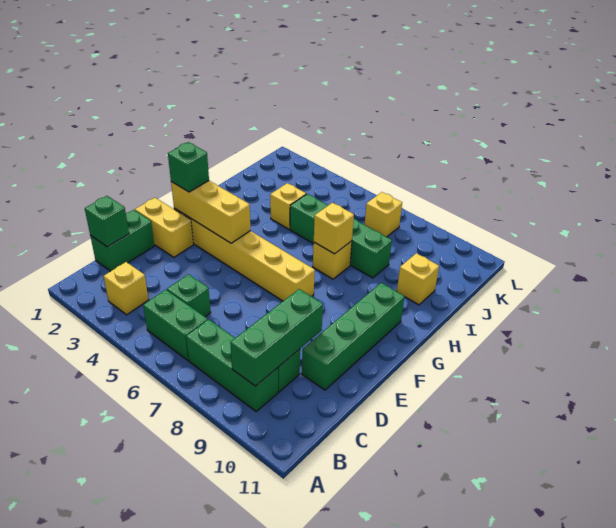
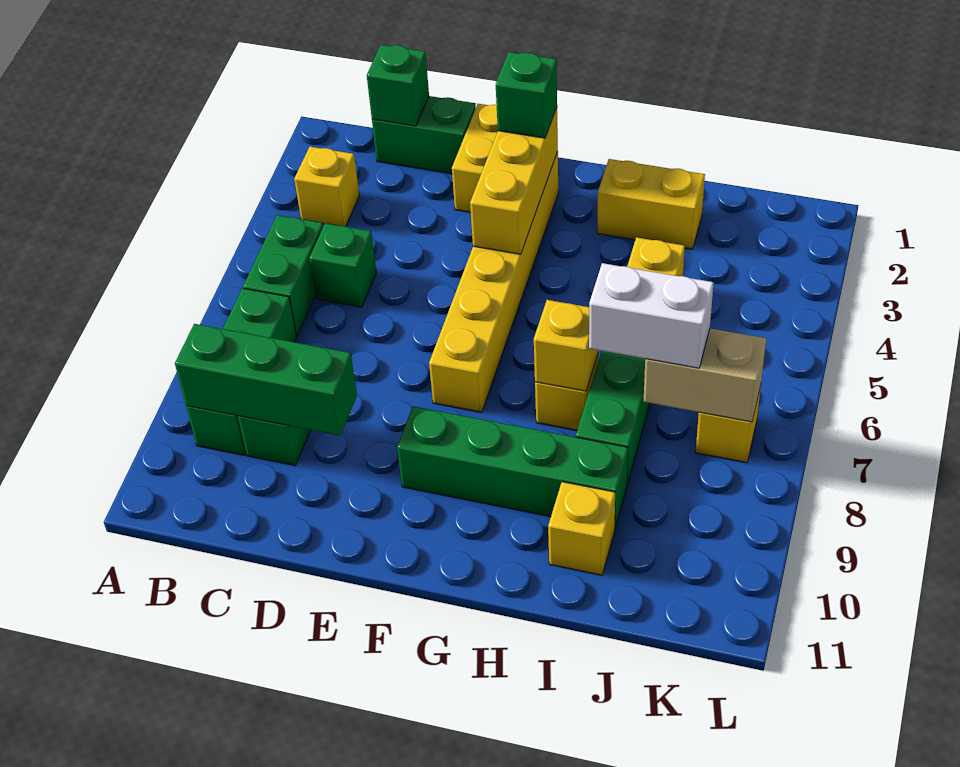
green brick D10:G10 level 1 -> green brick F9:I9 level 1
none -> yellow brick H2:I2 level 1
none -> white brick I7:J7 level 3
none -> tan brick J7:K7 level 2

